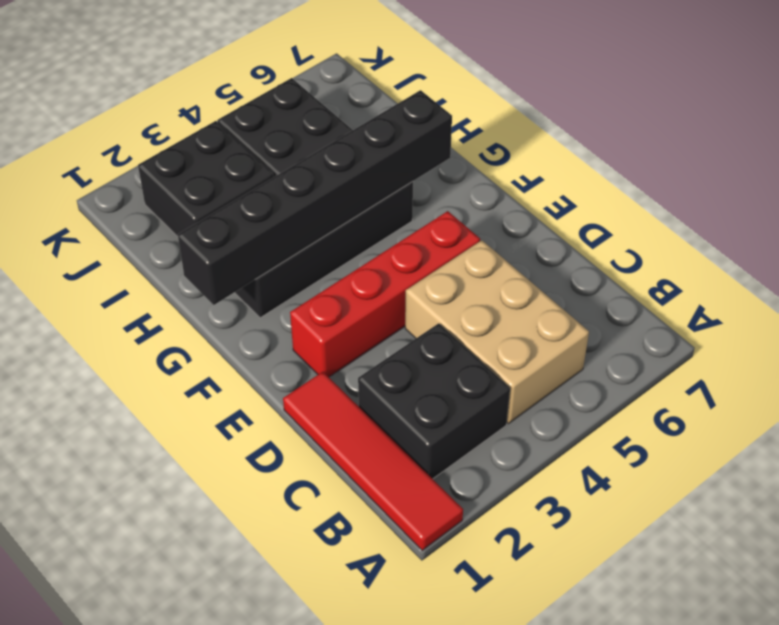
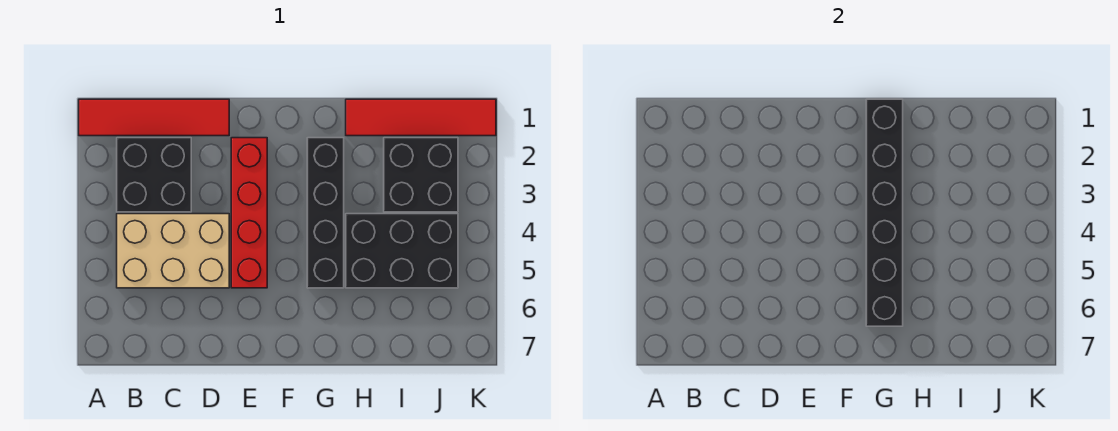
none -> red tile H1:K1 level 1

